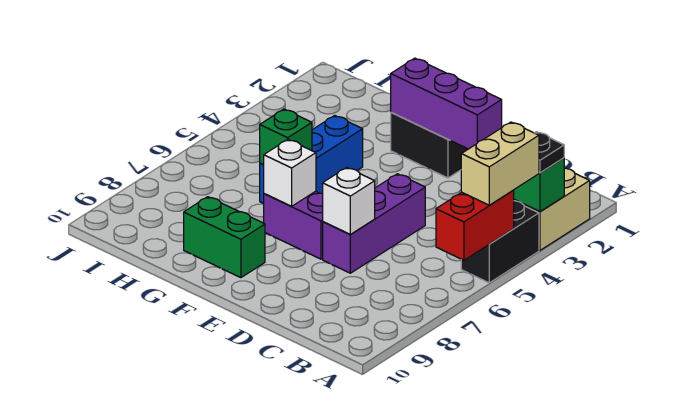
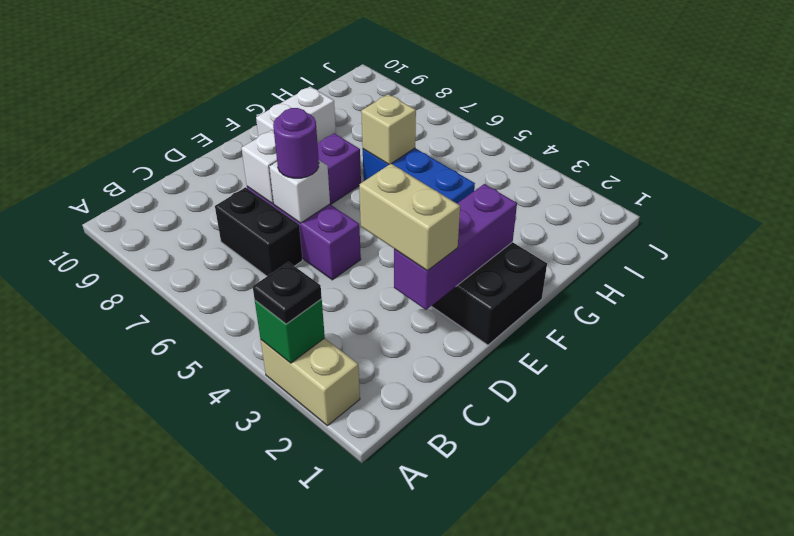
black brick A4:A5 level 1 -> black brick C6:C7 level 1
tan brick A4:A5 level 3 -> tan brick D2:D3 level 3
red brick A5:A6 level 2 -> none
none -> purple round brick D6 level 3
white brick F7 level 2 -> white brick D6 level 2
green brick F9:G9 level 1 -> white brick F9:G9 level 1
green brick G6 level 2 -> tan brick G6 level 2

